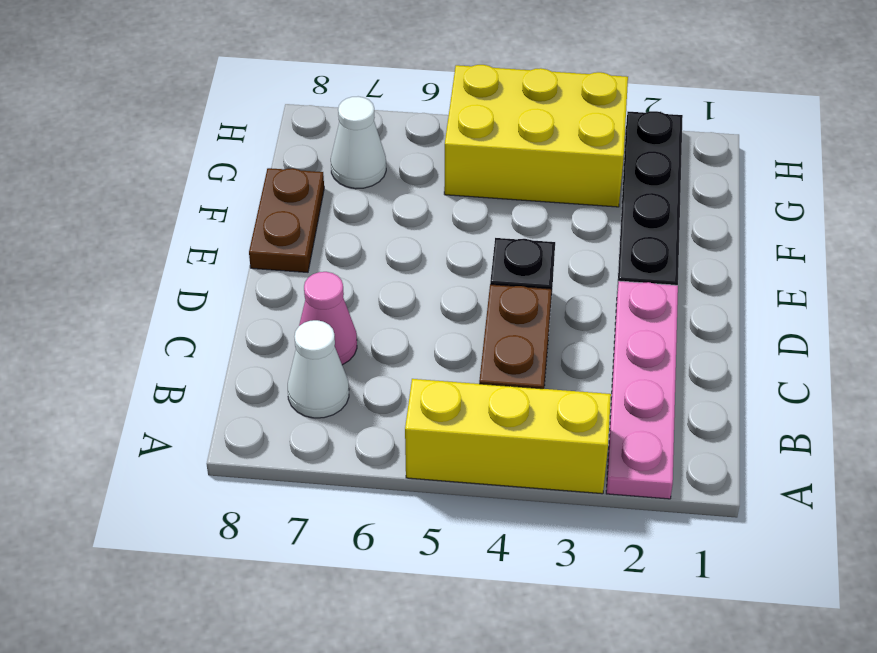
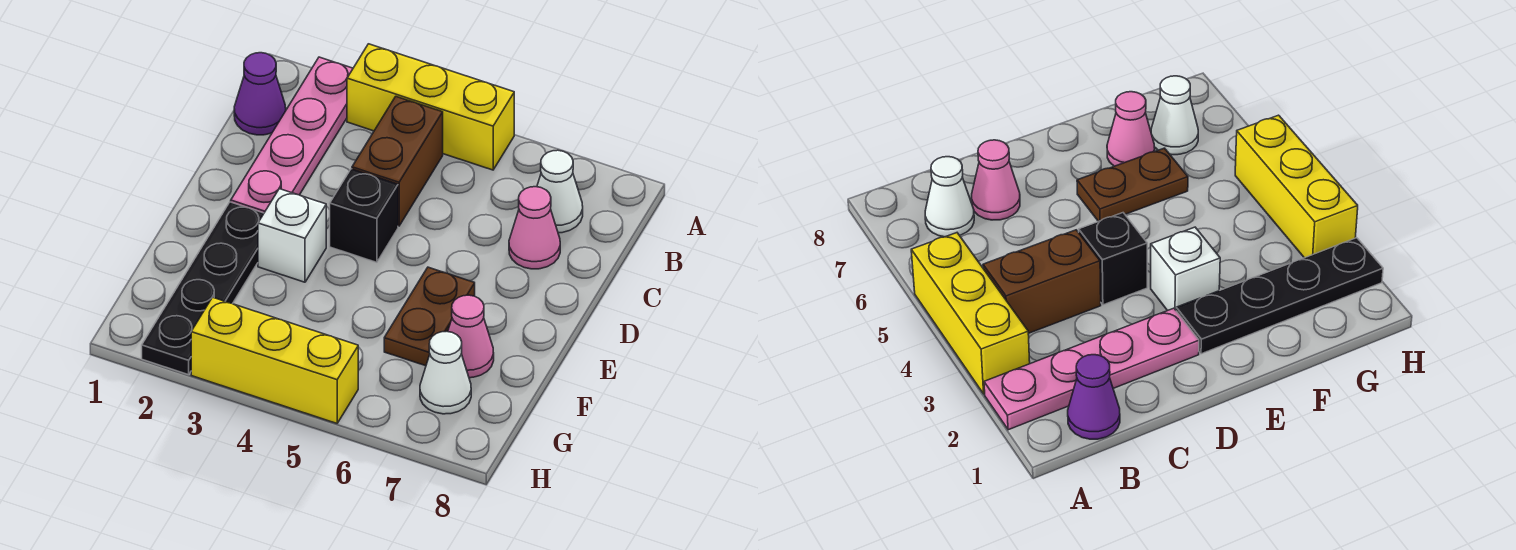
none -> purple cone B1 level 1
none -> white brick E3 level 1
brown plate E8:F8 level 1 -> brown plate E6:F6 level 1
none -> pink cone F7 level 1
yellow brick G3:H5 level 1 -> yellow brick H3:H5 level 1

